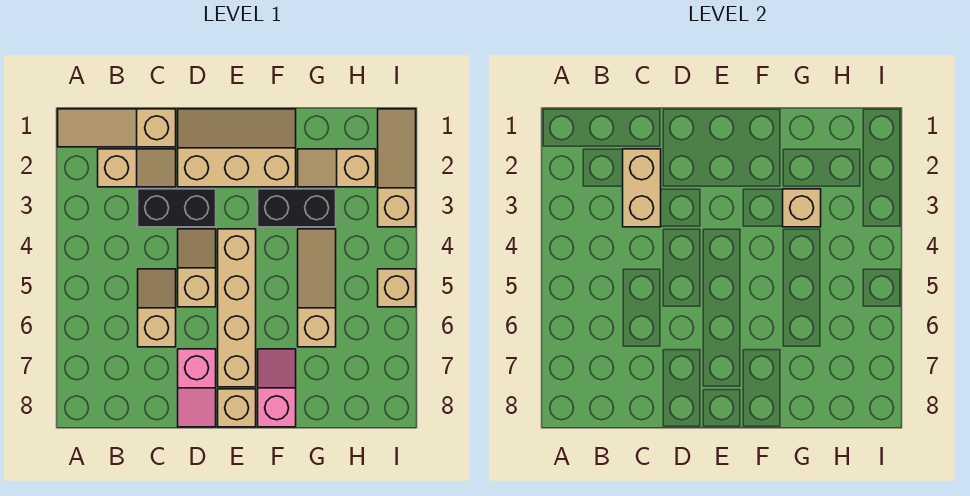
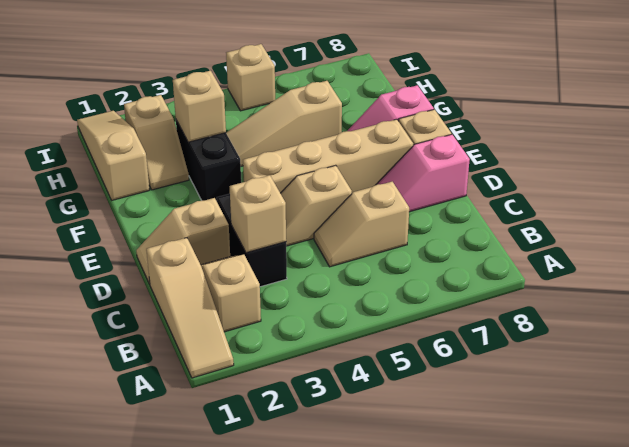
tan brick C2:C3 level 2 -> tan brick C3 level 2
tan slope D1:F2 level 1 top 2 -> tan slope D1:D2 level 1 top 2
pink slope D7:D8 level 1 top 7 -> pink slope D7:D8 level 1 top 8
tan slope I1:I3 level 1 top 3 -> tan slope G1:I1 level 1 top G

